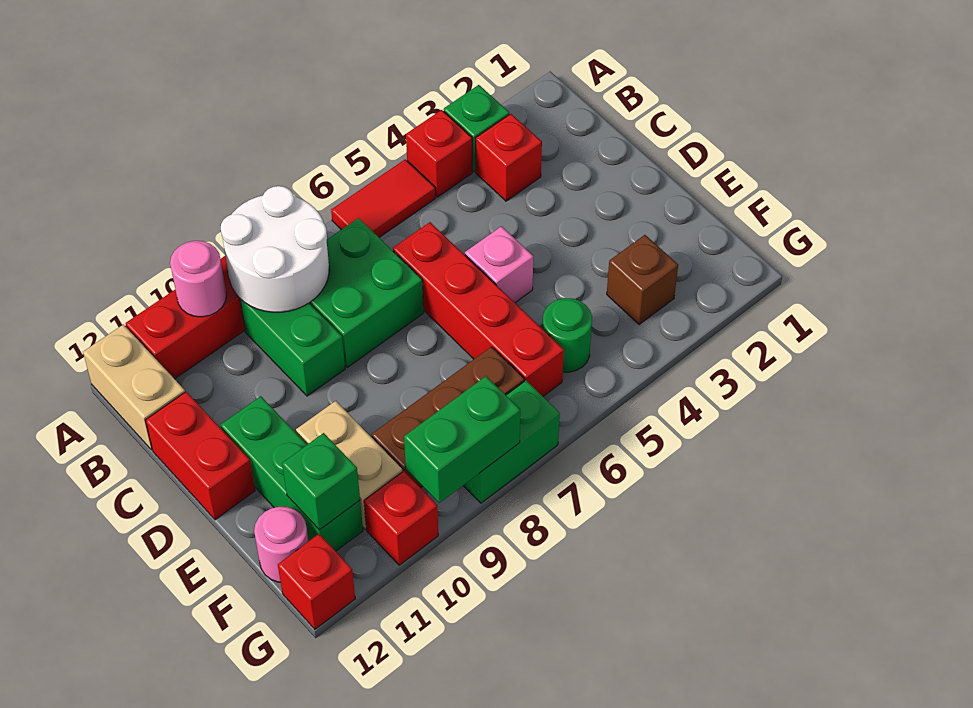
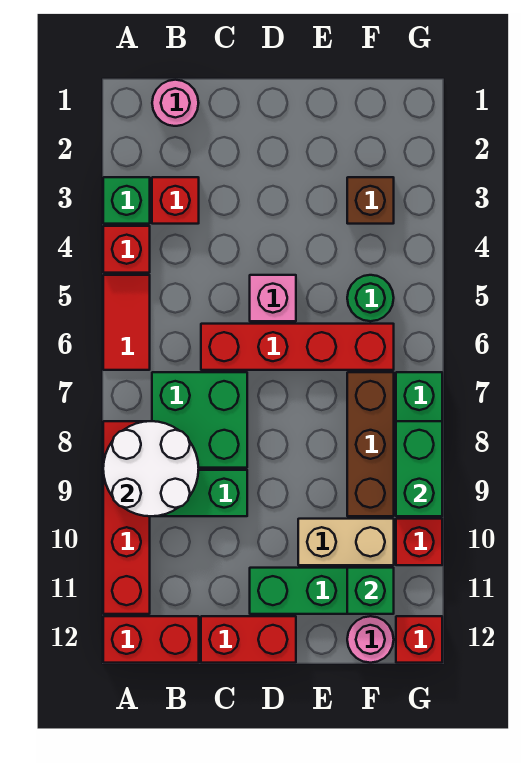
pink round brick A10 level 2 -> pink round brick B1 level 1
tan brick A12:B12 level 1 -> red brick A12:B12 level 1

